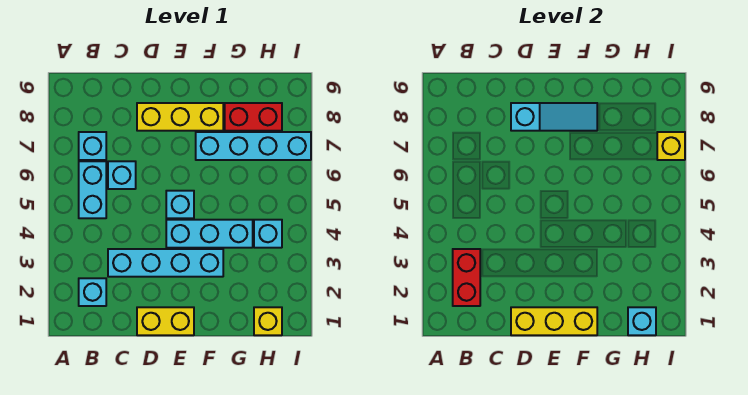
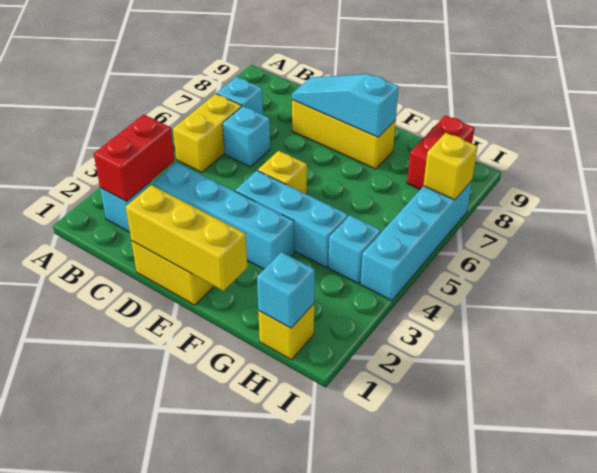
cyan brick B5:B6 level 1 -> yellow brick B5:B6 level 1
cyan slope D8:F8 level 2 top D -> cyan slope D8:F8 level 2 top F
cyan brick E5 level 1 -> yellow brick E5 level 1
cyan brick F7:I7 level 1 -> cyan brick I4:I7 level 1
red brick G8:H8 level 1 -> red brick H8:H9 level 1

